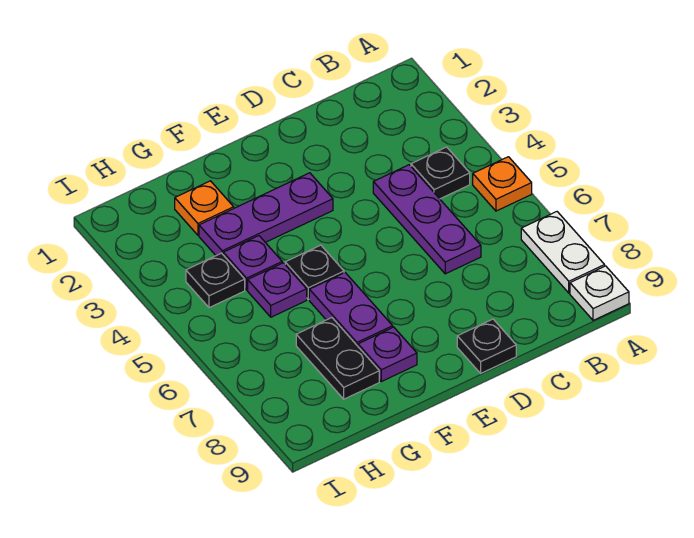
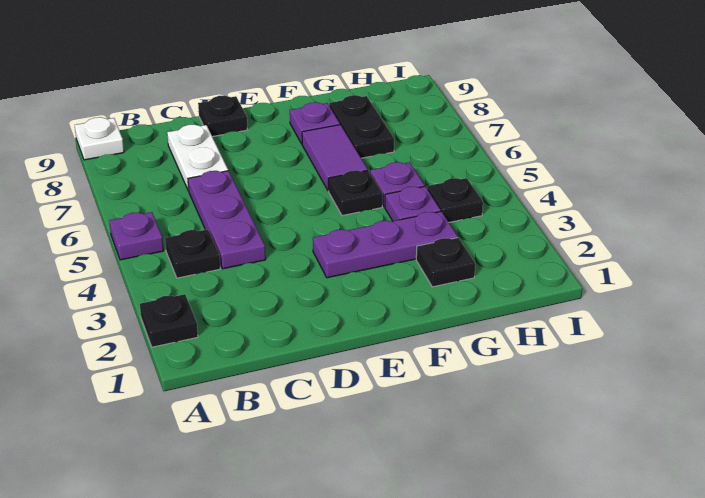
none -> black plate A2 level 1
orange plate A5 level 1 -> purple plate A5 level 1
white plate A7:A8 level 1 -> white plate C7:C8 level 1
purple plate F6:F7 level 1 -> purple tile F6:F7 level 1
orange plate G2 level 1 -> black plate G2 level 1

